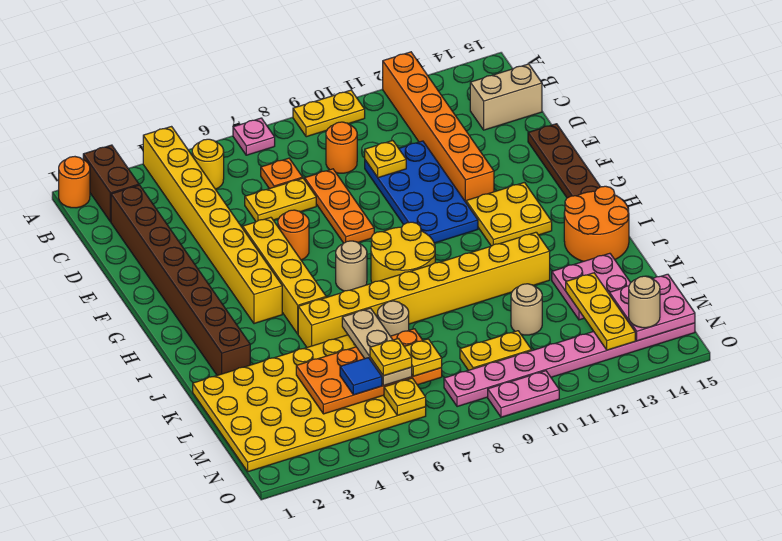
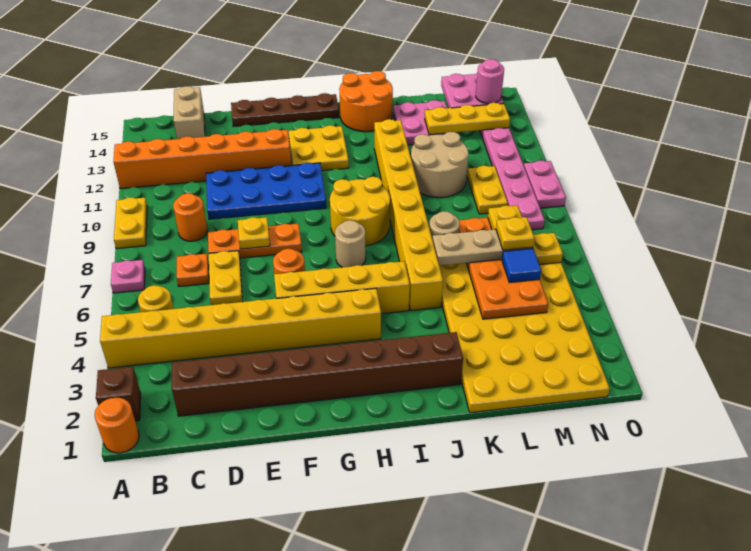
brown brick A2:B2 level 1 -> brown brick A2 level 1
yellow plate D10 level 2 -> yellow plate E8 level 2
tan round brick L11 level 1 -> tan round brick K10:L11 level 1
tan round brick N14 level 3 -> pink round brick N14 level 3

